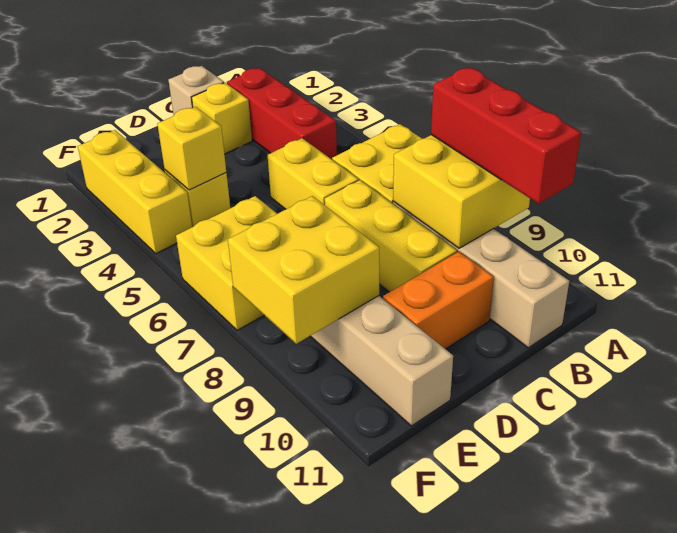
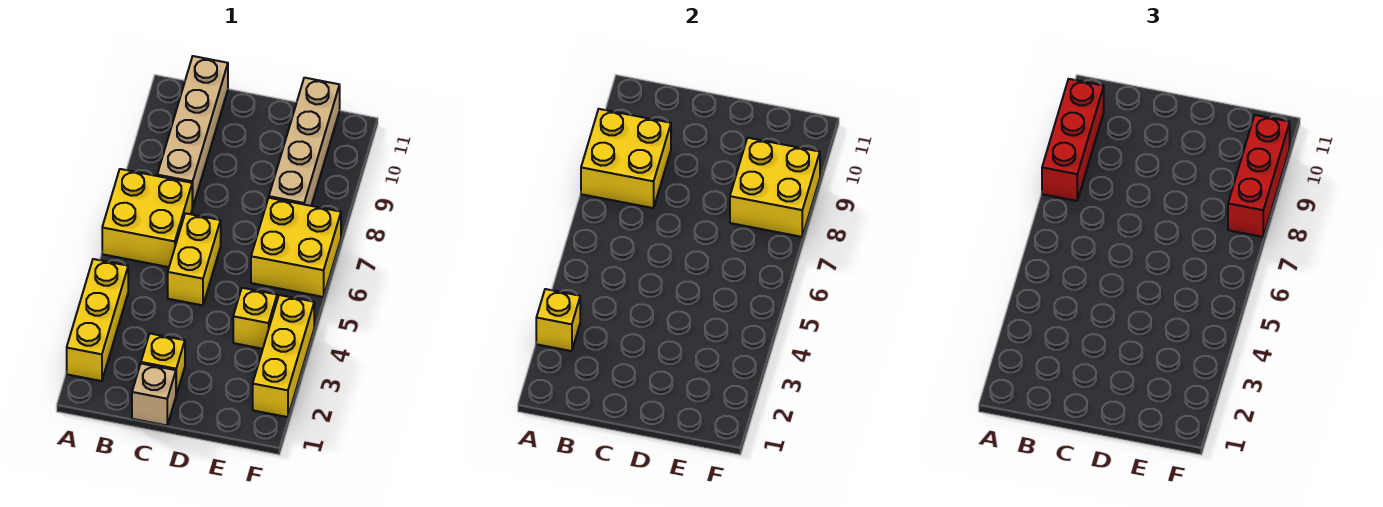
red brick B2:B4 level 1 -> red brick F8:F10 level 3
yellow brick C7:C9 level 1 -> yellow brick A2:A4 level 1
orange brick C10:D10 level 1 -> none
yellow brick E4 level 2 -> yellow brick A3 level 2

